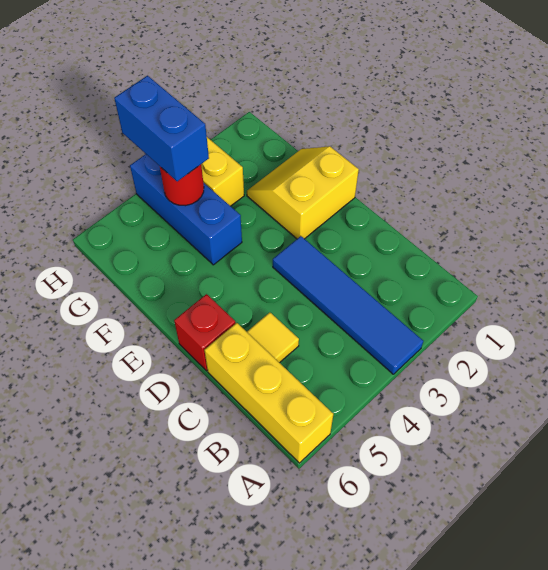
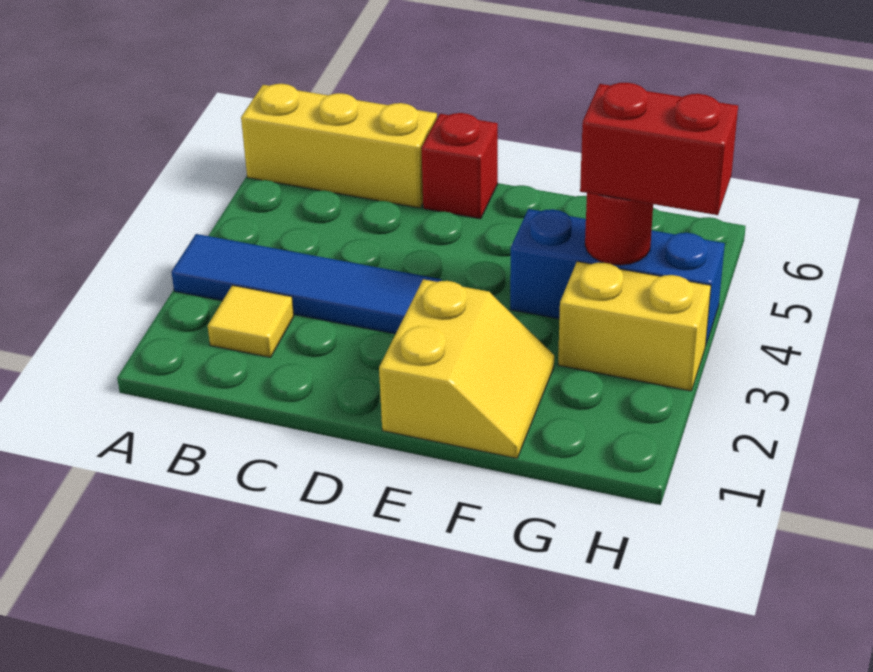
yellow tile C5 level 1 -> yellow tile B2 level 1
blue brick G4:H4 level 3 -> red brick G4:H4 level 3

